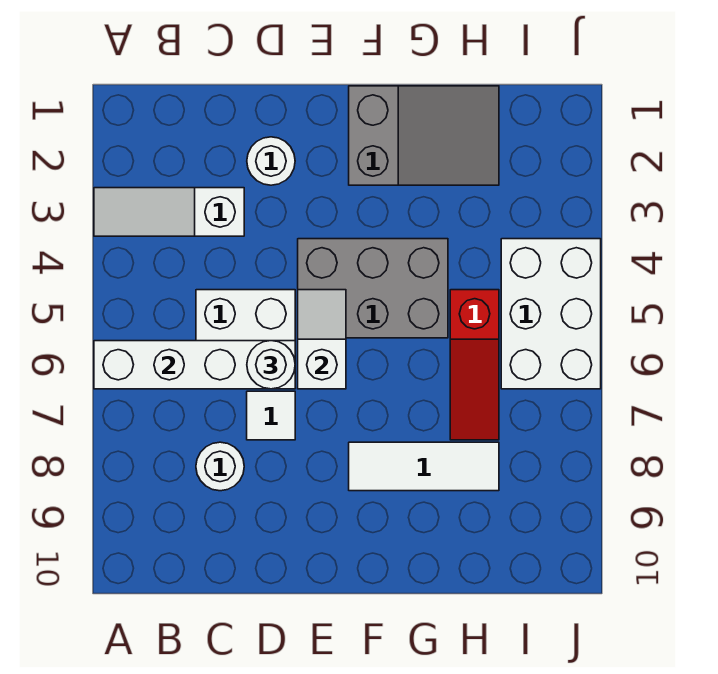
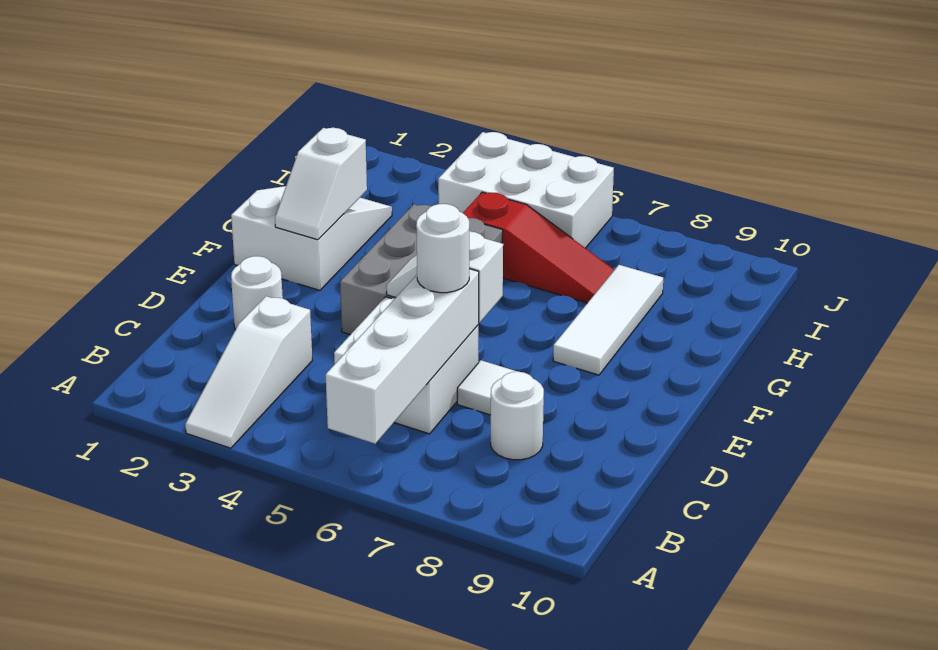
grey slope F1:H2 level 1 top F -> white slope F1:H2 level 1 top F
none -> white slope F2:G2 level 2 top G

